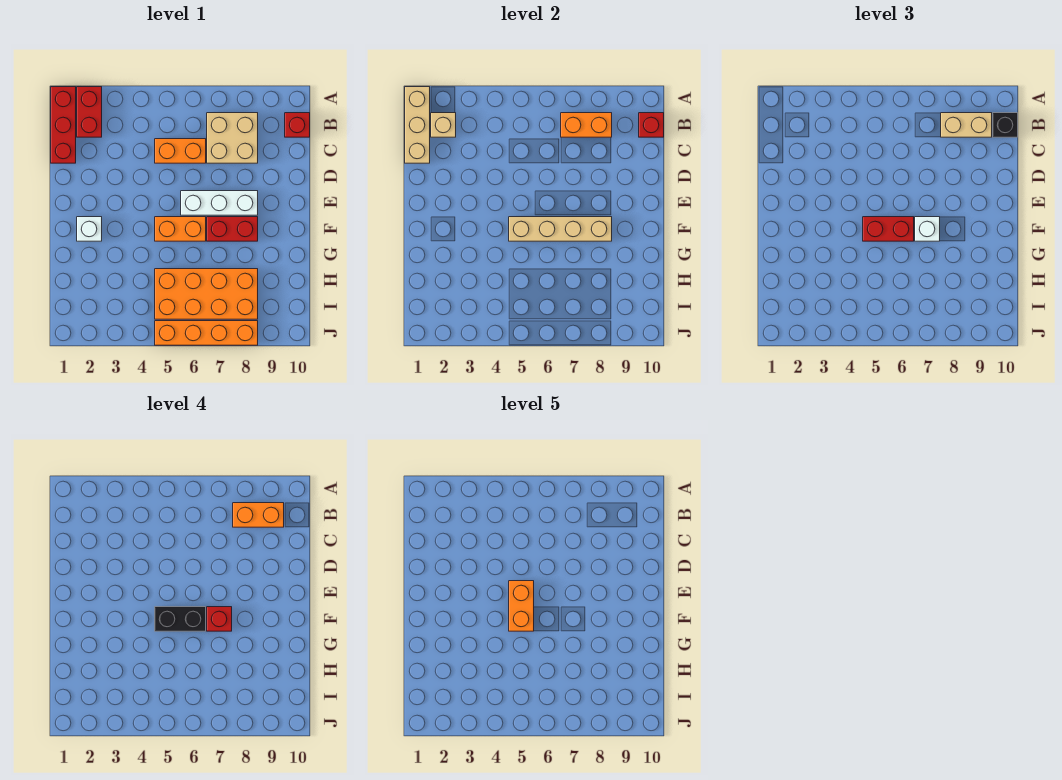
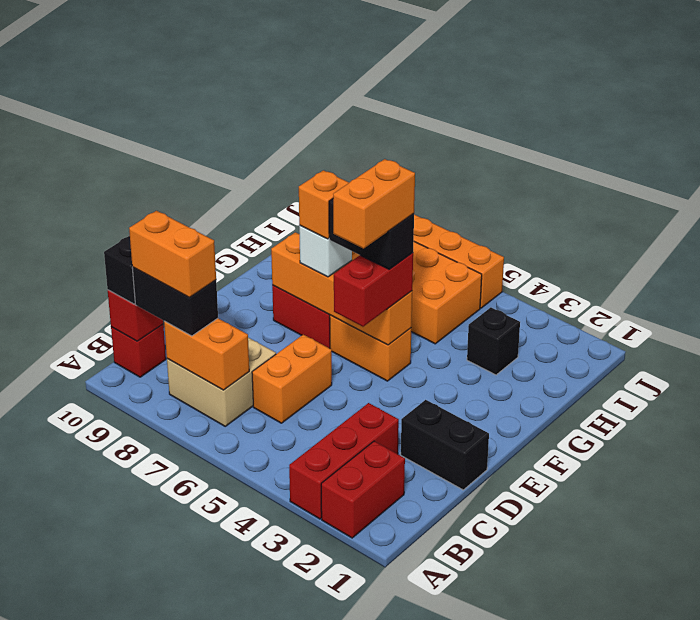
red brick A1:C1 level 1 -> red brick A3:C3 level 1
tan brick A1:C1 level 2 -> none
tan brick B2 level 2 -> none
tan brick B8:B9 level 3 -> black brick B8:B9 level 3
orange brick C5:C6 level 1 -> orange brick C6:D6 level 1
none -> black brick D1:D2 level 1
white brick E6:E8 level 1 -> none
white brick F2 level 1 -> none
tan brick F5:F8 level 2 -> orange brick F5:F8 level 2
red brick F5:F6 level 3 -> red brick E5:F5 level 3
red brick F7 level 4 -> orange brick F7 level 4
none -> black brick H3 level 1

